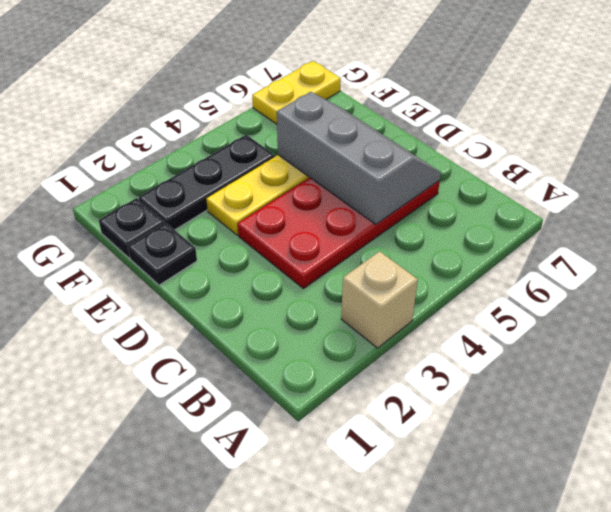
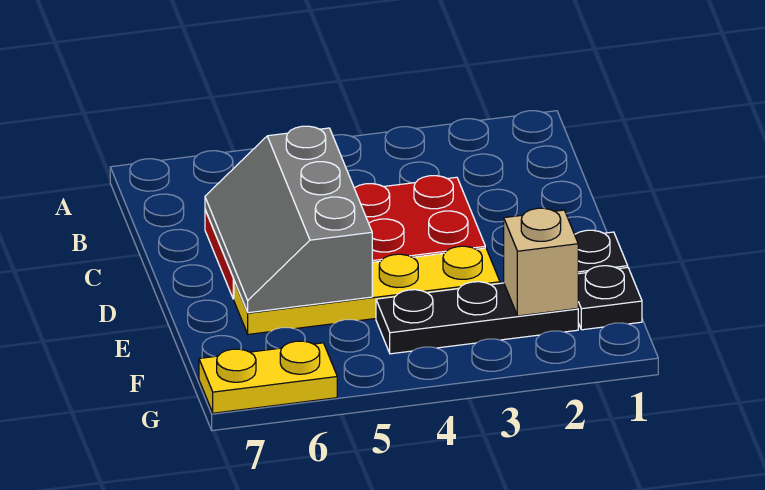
tan brick A3 level 1 -> tan brick F2 level 2

